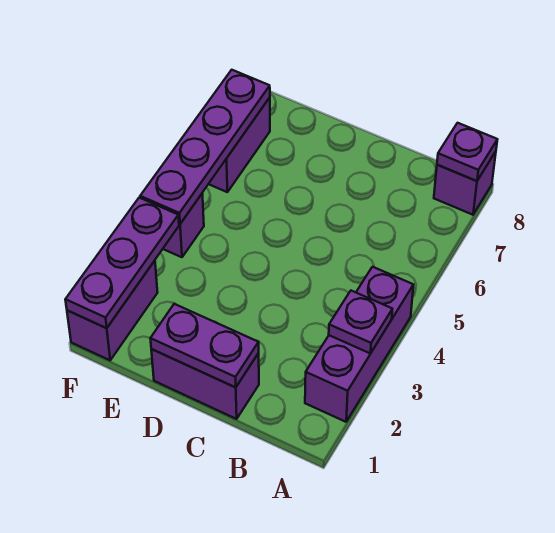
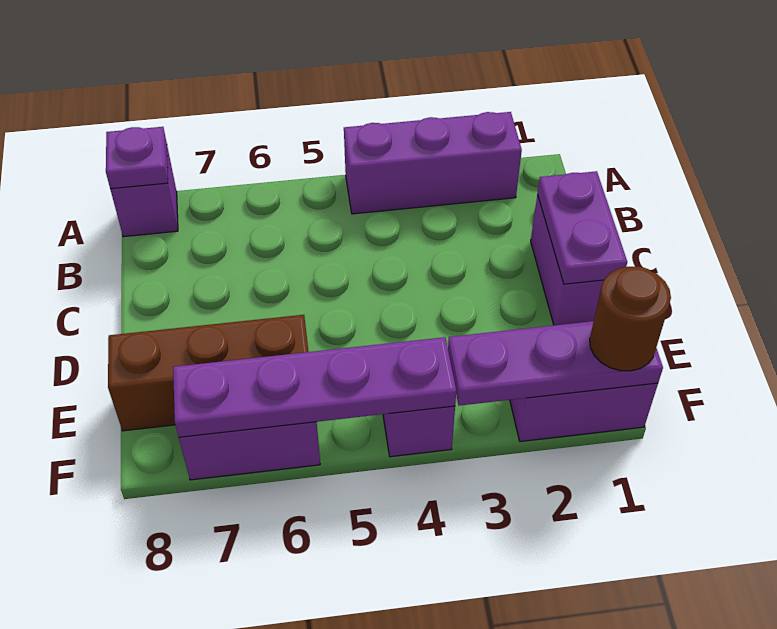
purple plate A3 level 2 -> none
none -> brown brick E6:E8 level 1
none -> brown round brick F1 level 3

